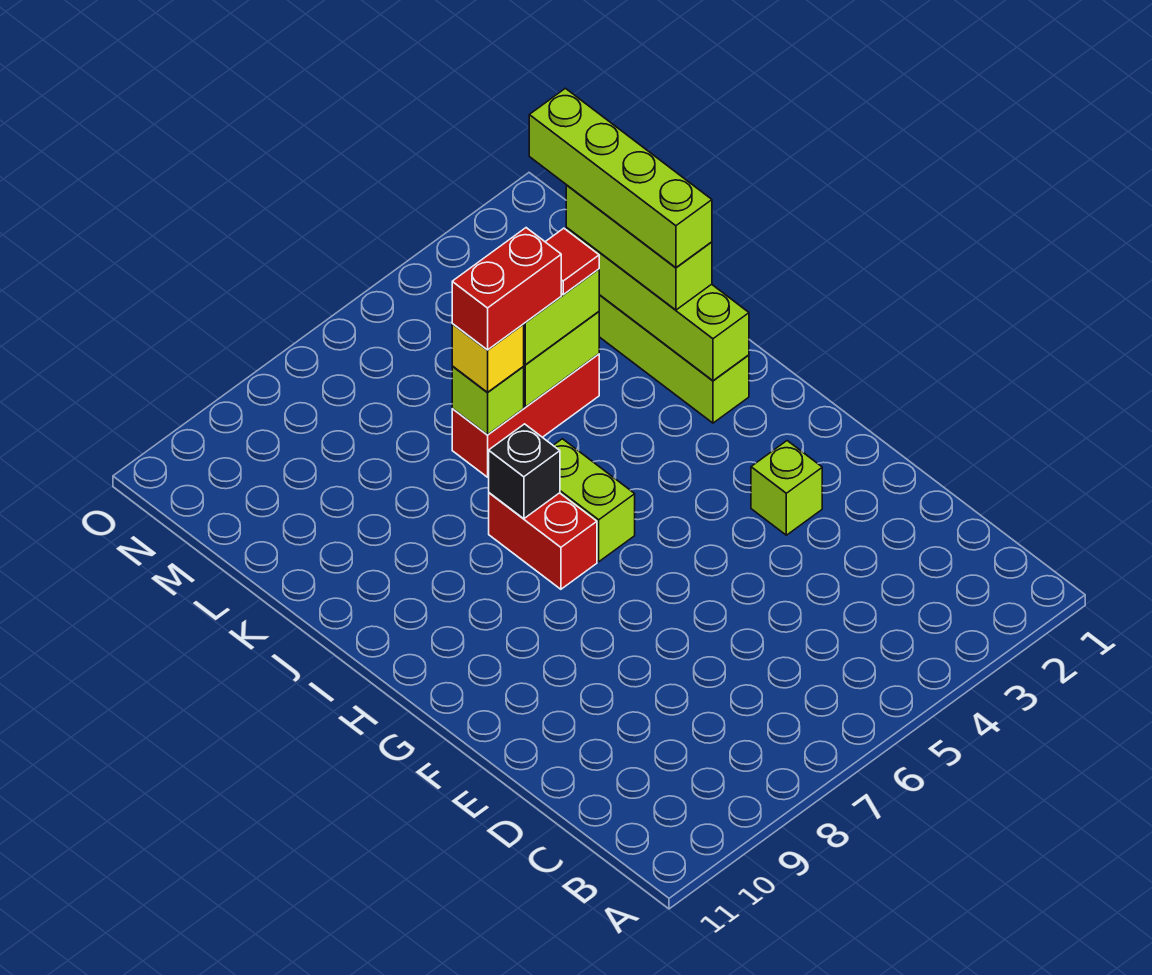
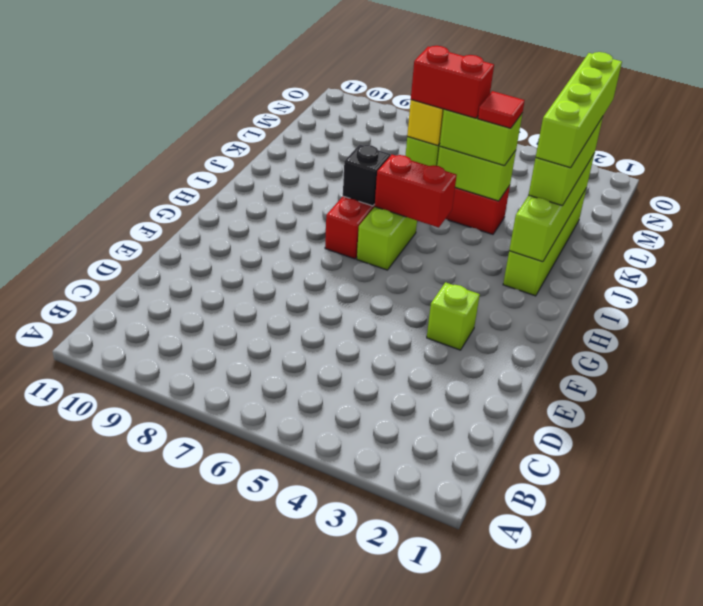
none -> red brick I5:I6 level 2

